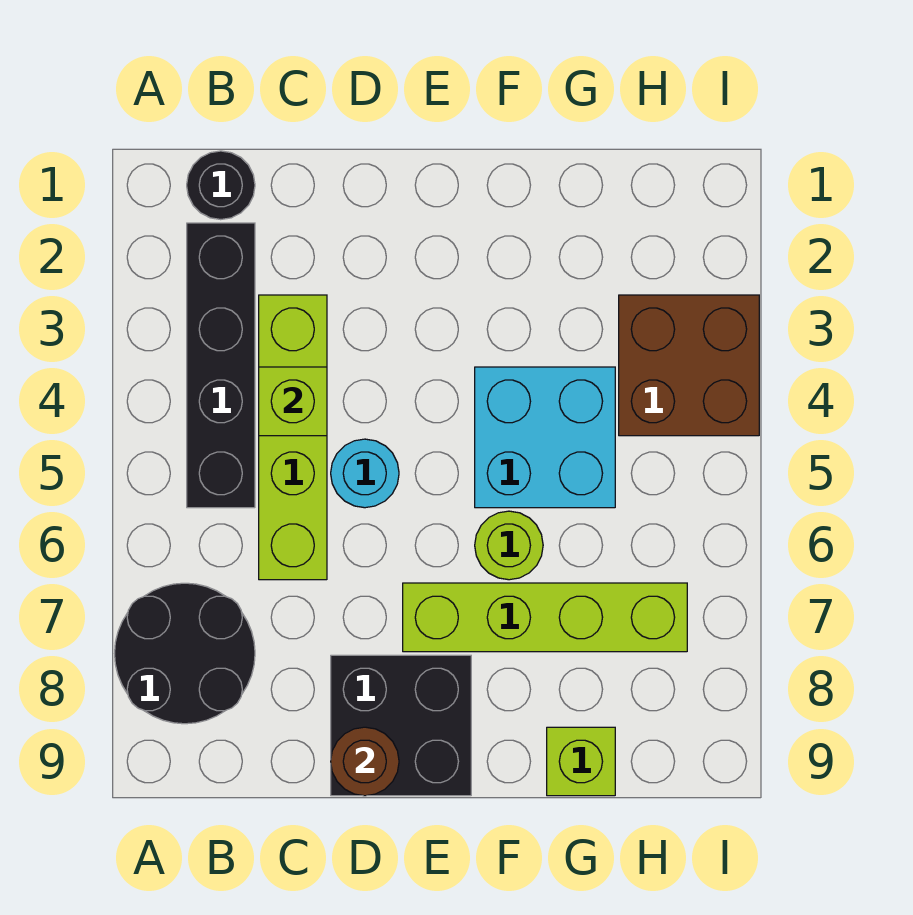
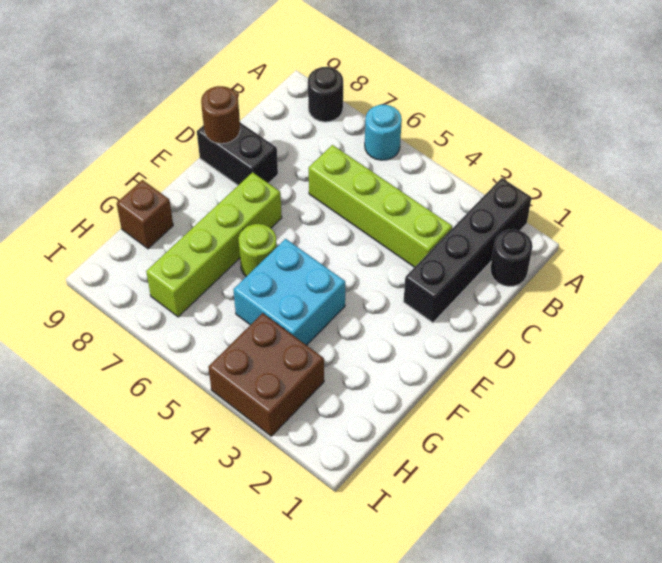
black round brick A7:B8 level 1 -> black round brick A8 level 1
black brick B2:B5 level 1 -> black brick A2:D2 level 1
lime brick C4 level 2 -> none
cyan round brick D5 level 1 -> cyan round brick A6 level 1
black brick D8:E9 level 1 -> black brick D8:D9 level 1
lime brick G9 level 1 -> brown brick G9 level 1

